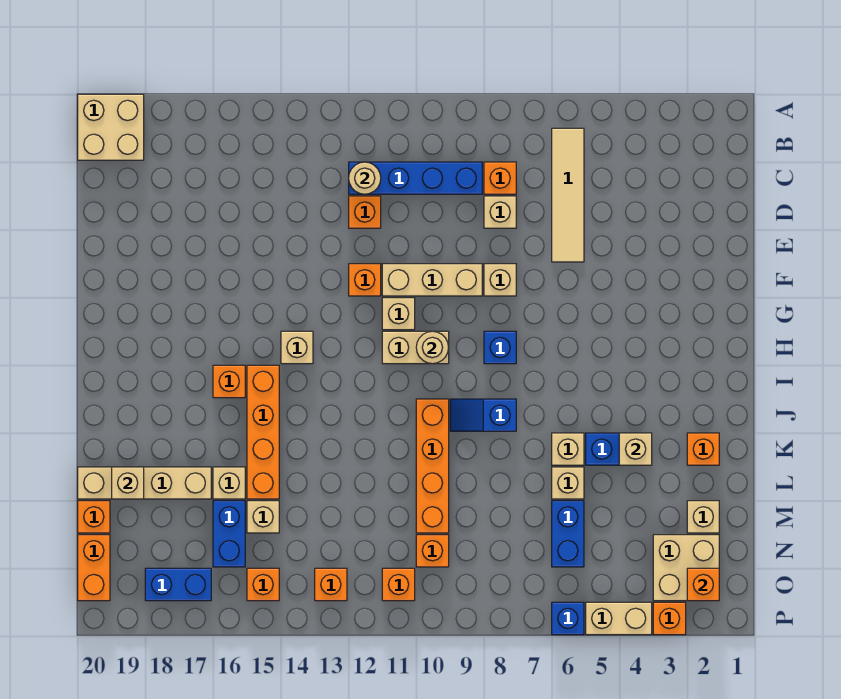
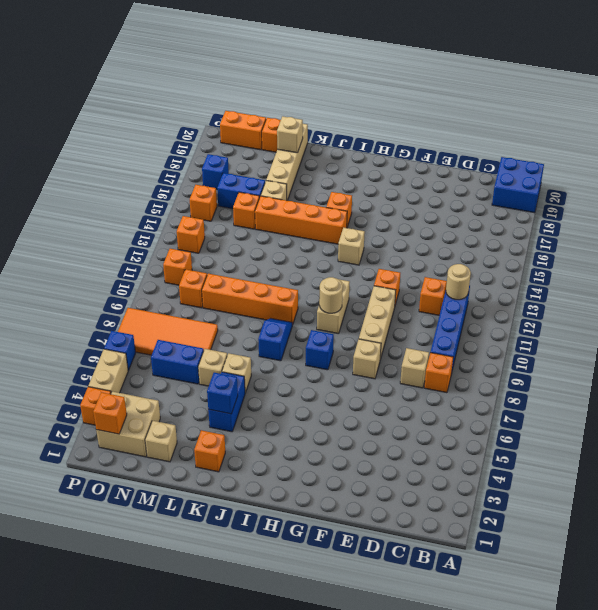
tan brick A19:B20 level 1 -> blue brick A19:B20 level 1
tan tile B6:E6 level 1 -> none
tan brick G11 level 1 -> none
tan brick K4 level 2 -> blue brick K4 level 2
none -> orange tile M7:P8 level 1
tan brick M15 level 1 -> orange brick M15 level 1
blue brick O17:O18 level 1 -> blue brick O17 level 1

